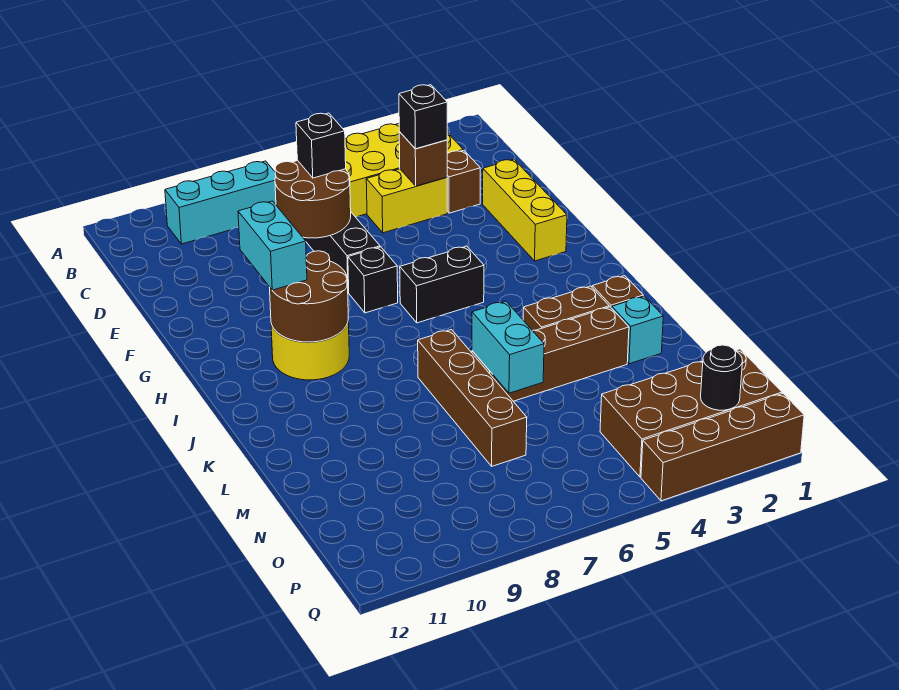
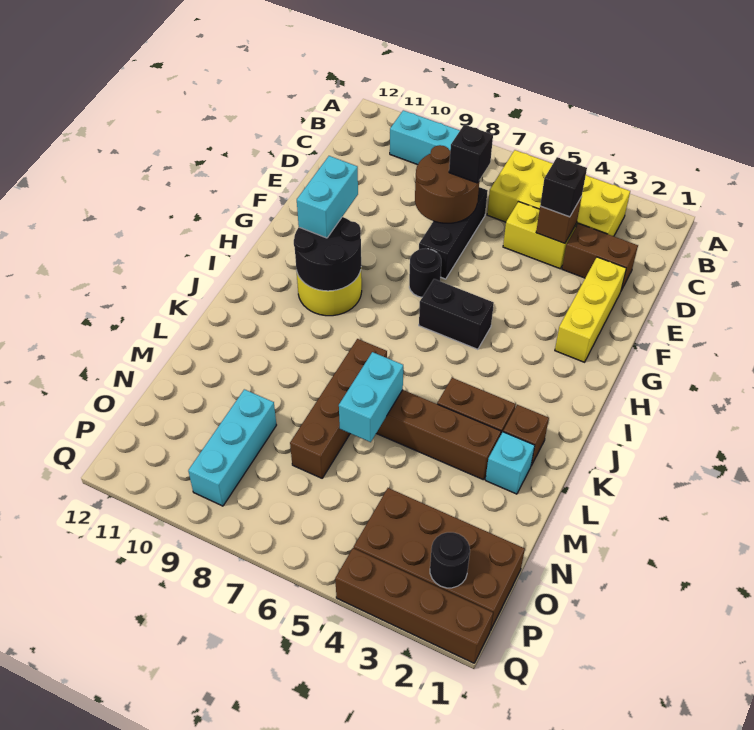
brown brick D3 level 1 -> brown brick D2:D3 level 1
black brick G7 level 1 -> black round brick G7 level 1
brown round brick H9:I10 level 2 -> black round brick H9:I10 level 2
none -> cyan brick N9:P9 level 1

